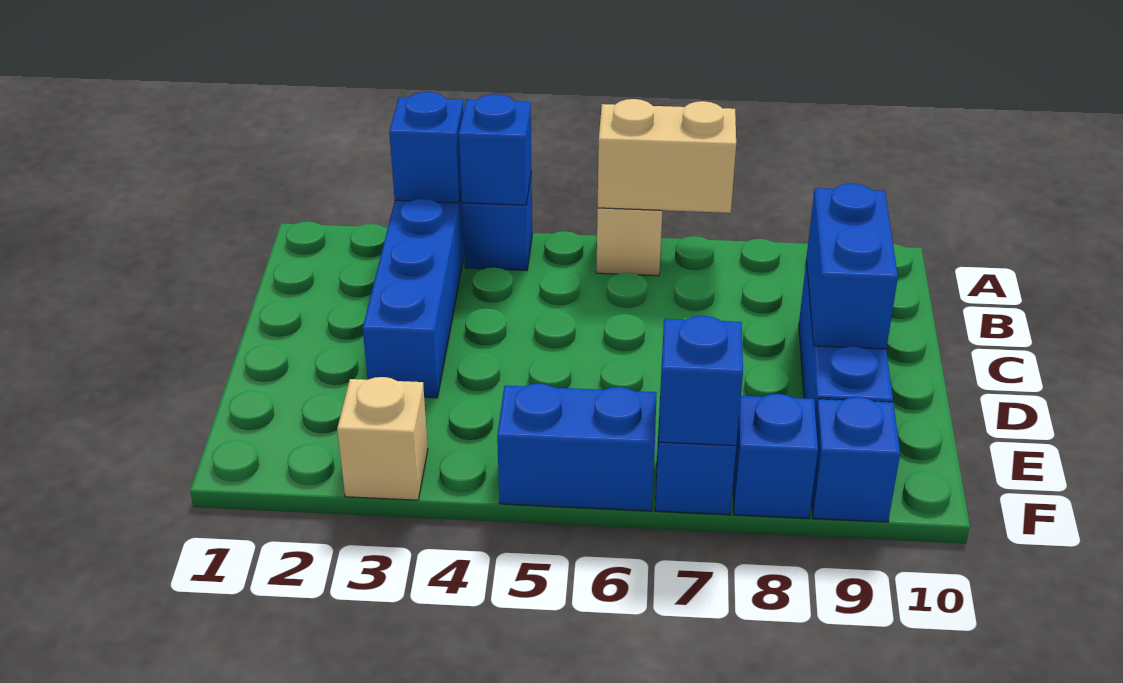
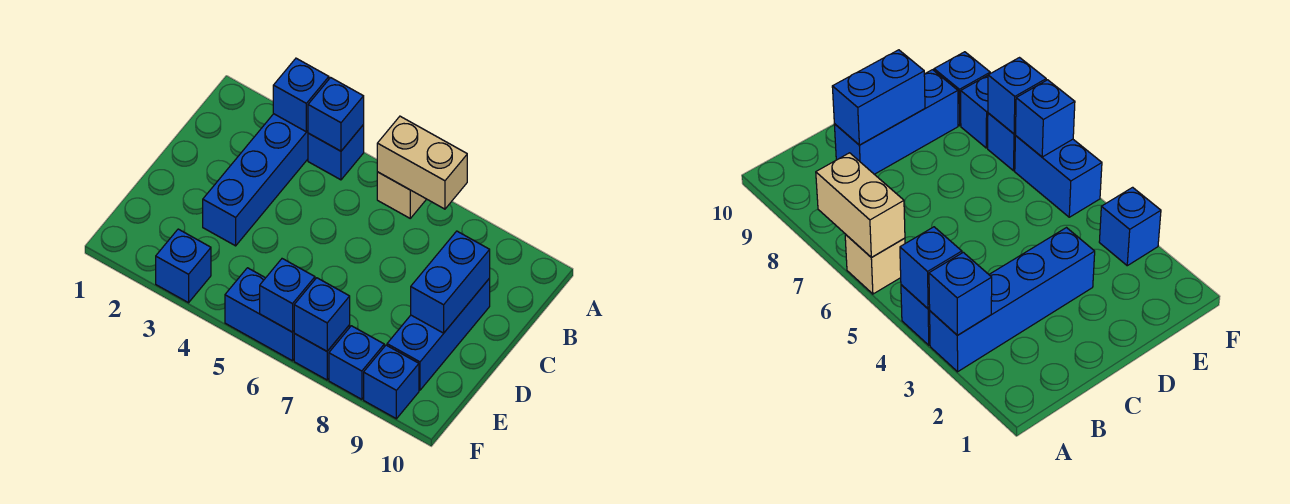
tan brick F3 level 1 -> blue brick F3 level 1
none -> blue brick F6 level 2

